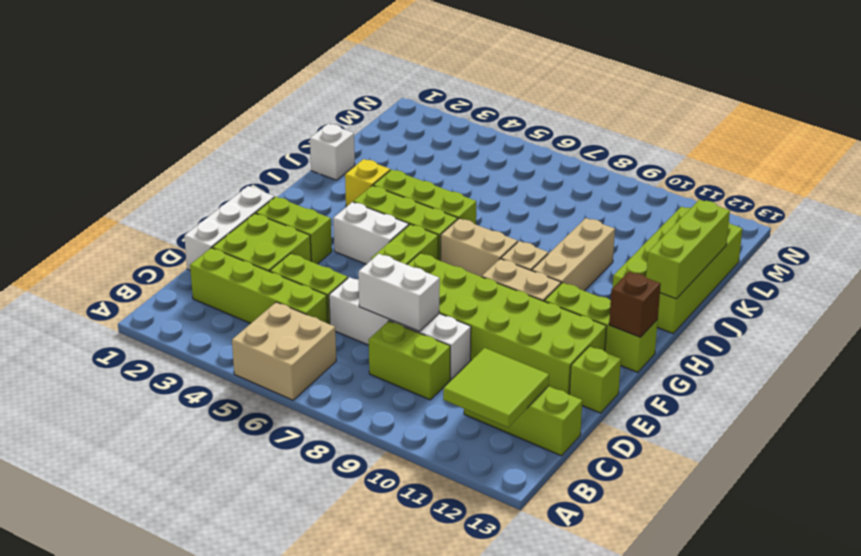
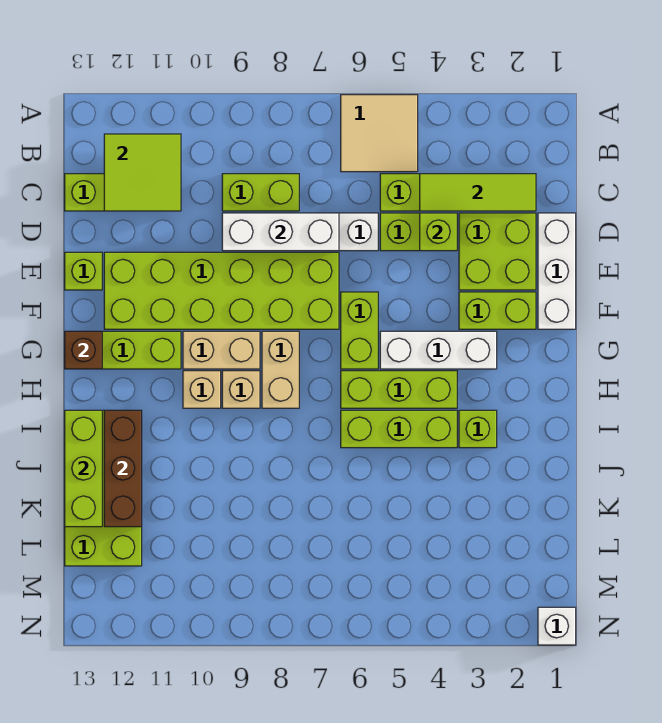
tan brick A5:B6 level 1 -> tan tile A5:B6 level 1
none -> lime tile C2:C4 level 2
none -> lime brick D4 level 2
white brick D7:D8 level 2 -> white brick D7:D9 level 2
white brick G4:G5 level 1 -> white brick G3:G5 level 1
tan brick H7:H8 level 1 -> tan brick G8:H8 level 1
tan brick H10:J10 level 1 -> tan brick H10 level 1
yellow brick I3 level 1 -> lime brick I3 level 1
none -> brown brick I12:K12 level 2
white brick J1 level 1 -> white brick N1 level 1

